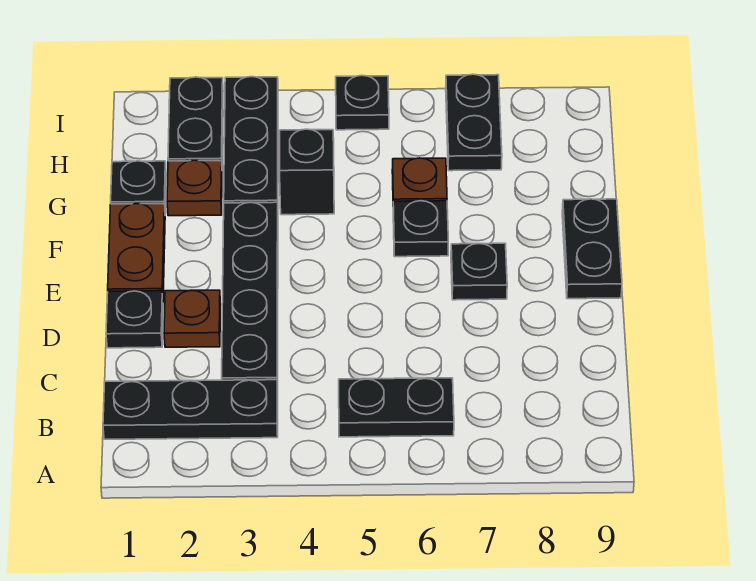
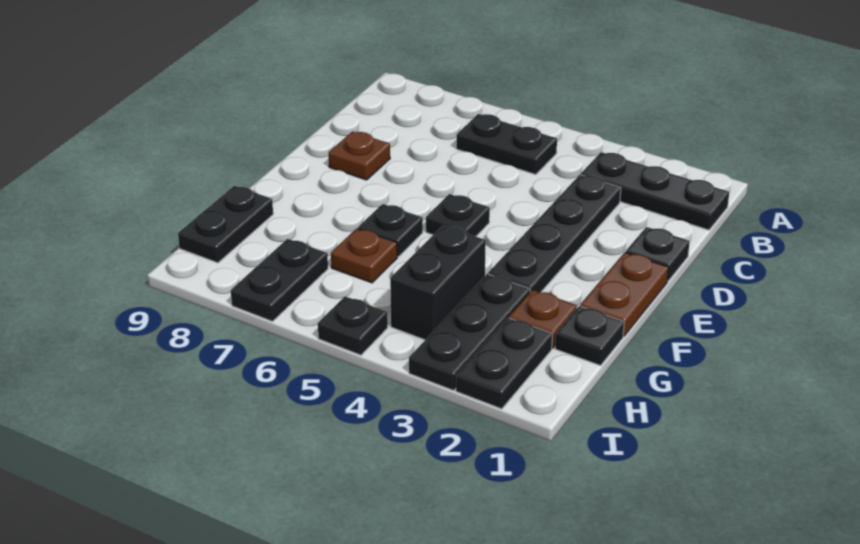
brown plate D2 level 1 -> brown plate D8 level 1
black plate E7 level 1 -> black plate E5 level 1
black plate E9:F9 level 1 -> black plate G9:H9 level 1
black brick G4 level 1 -> black brick G4:H4 level 1

